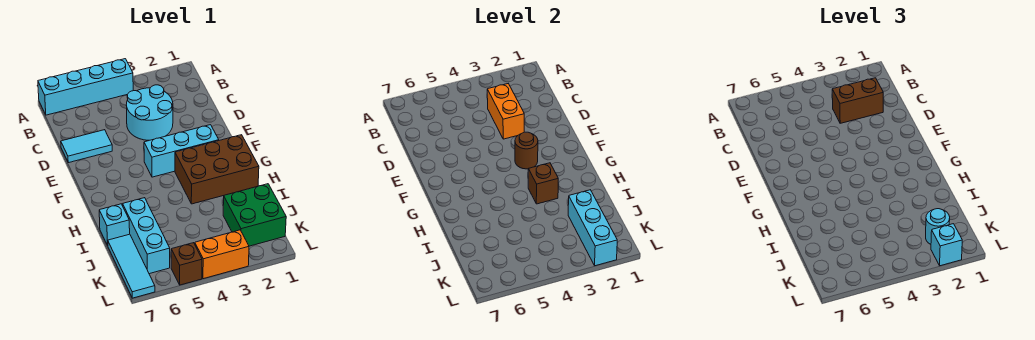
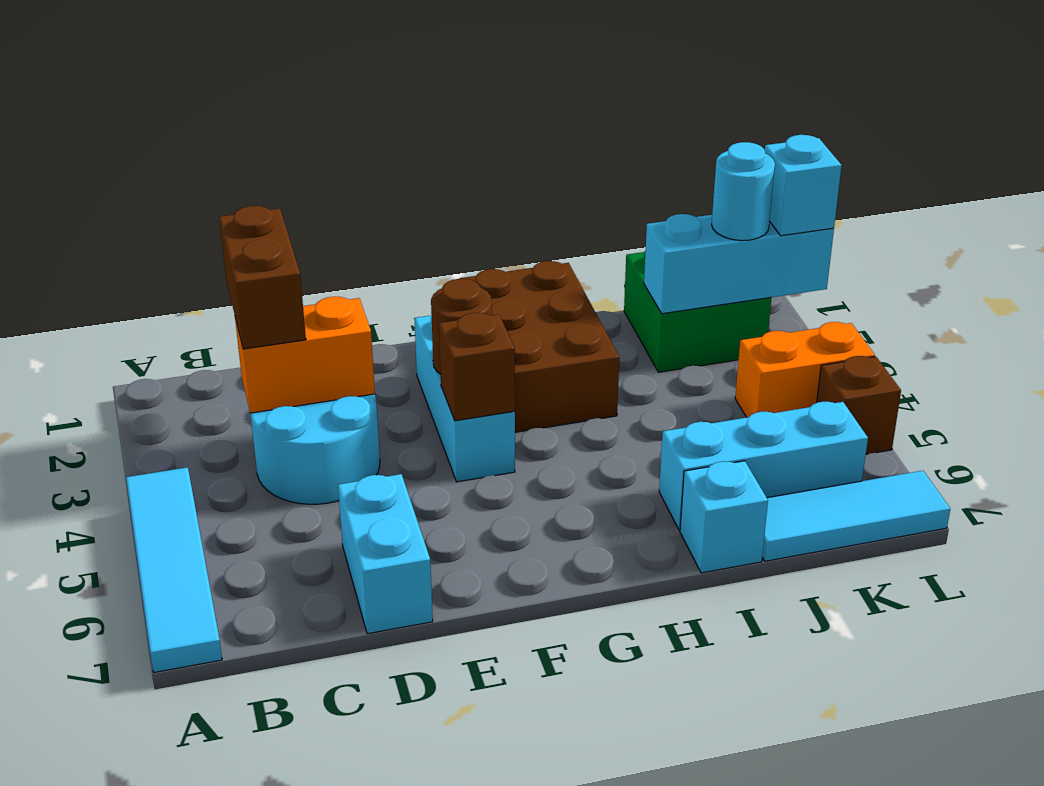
cyan brick A4:A7 level 1 -> cyan tile A4:A7 level 1
cyan tile D6:D7 level 1 -> cyan brick D6:D7 level 1
brown brick H3 level 2 -> brown brick F4 level 2
orange brick L3:L4 level 1 -> orange brick K4:L4 level 1

